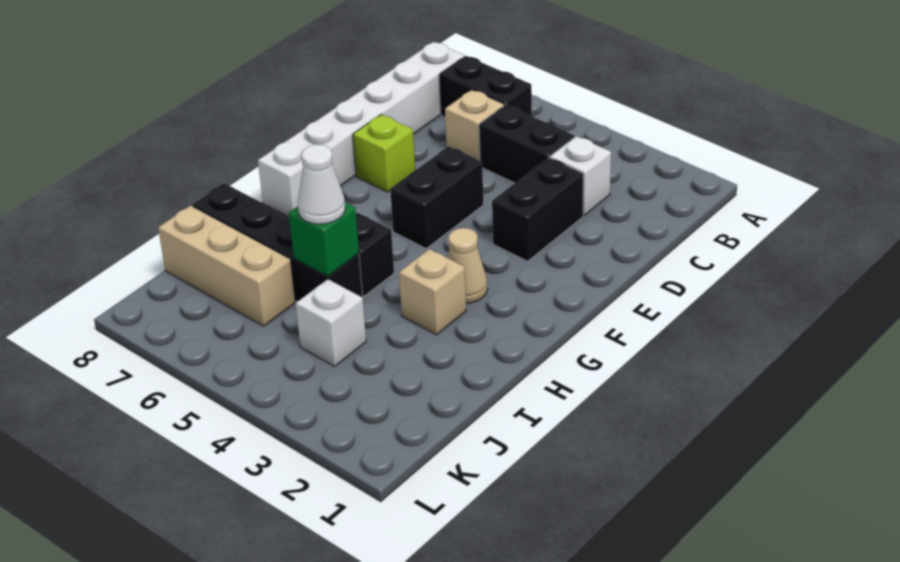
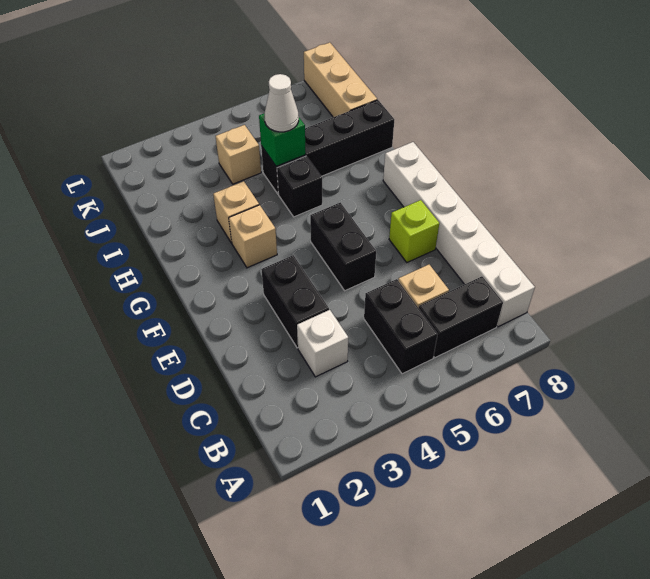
black brick C4:C5 level 1 -> black brick B5:C5 level 1
tan cone G3 level 1 -> tan brick G3 level 1
white brick J4 level 1 -> tan brick J4 level 1
tan brick J6:J8 level 1 -> tan brick J8:L8 level 1

